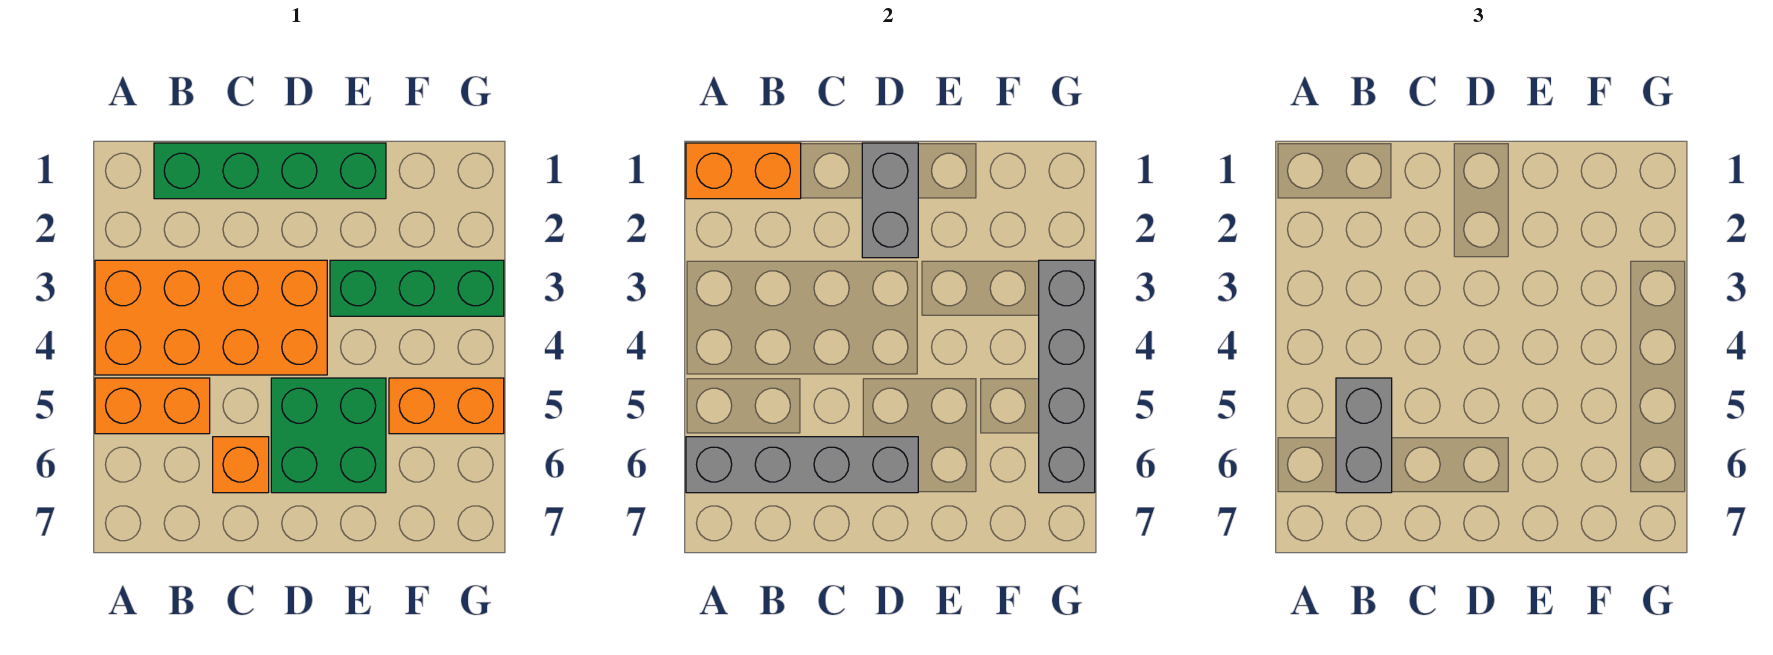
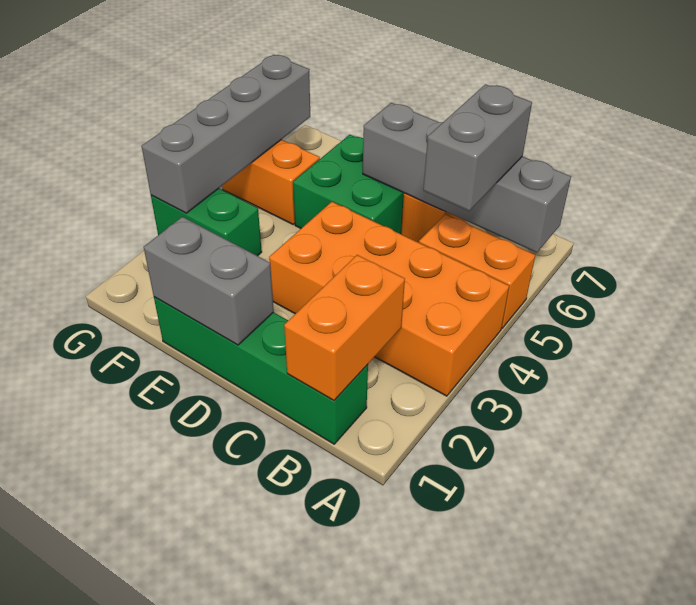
orange brick A1:B1 level 2 -> orange brick B1:B2 level 2
grey brick D1:D2 level 2 -> grey brick D1:E1 level 2
green brick E3:G3 level 1 -> green brick F3:G3 level 1

